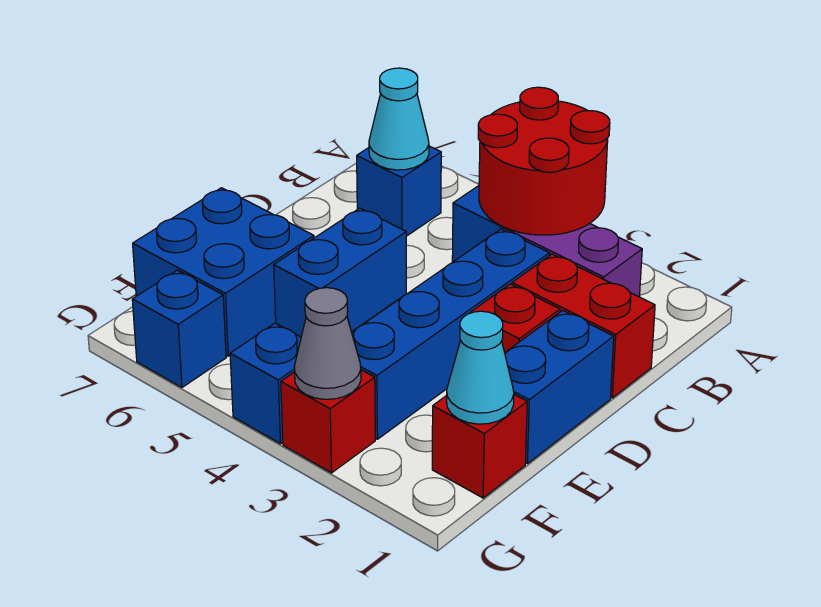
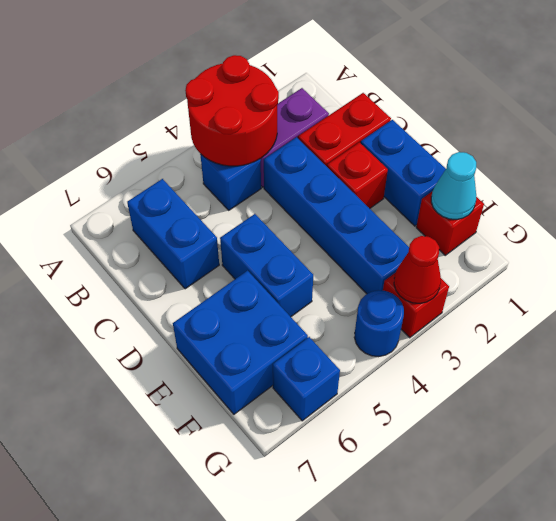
blue brick B6 level 1 -> blue brick B6:C6 level 1
cyan cone B6 level 2 -> none
grey cone G3 level 2 -> red cone G3 level 2
blue brick G4 level 1 -> blue round brick G4 level 1

